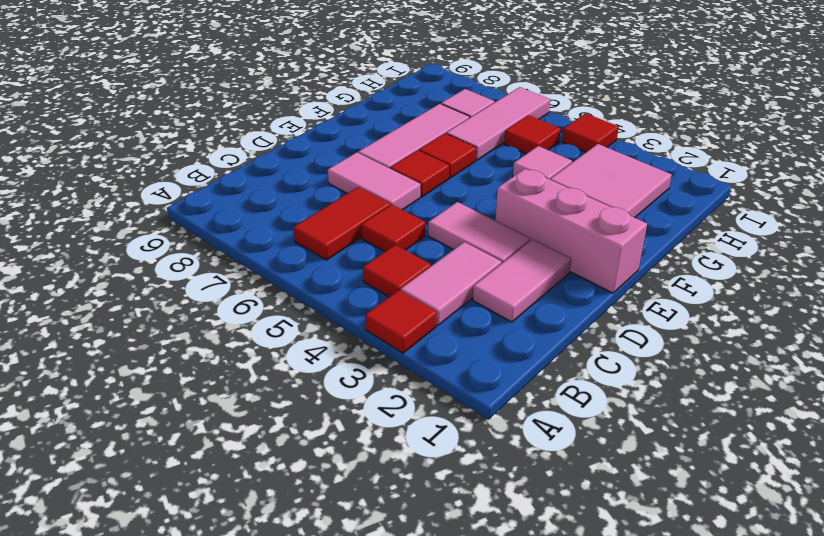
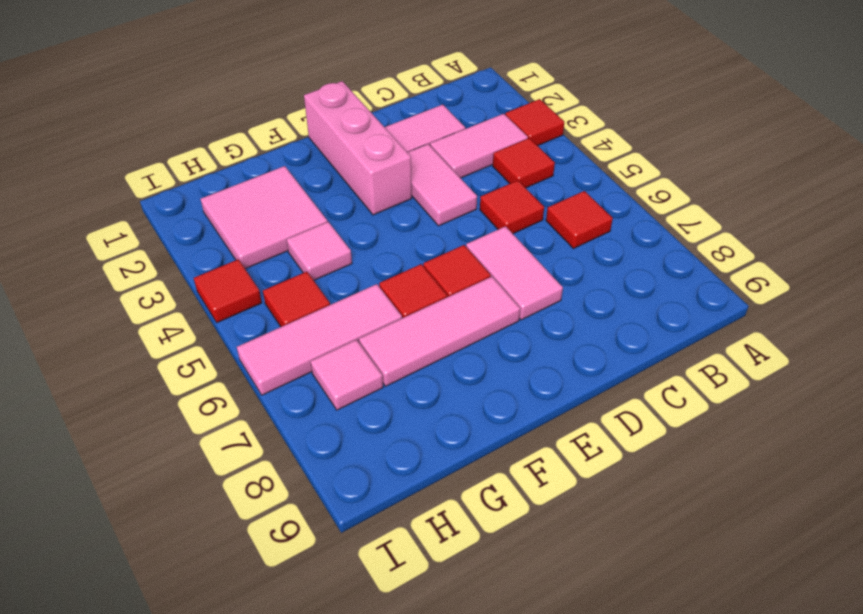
red tile B6:C6 level 1 -> red tile B6 level 1

